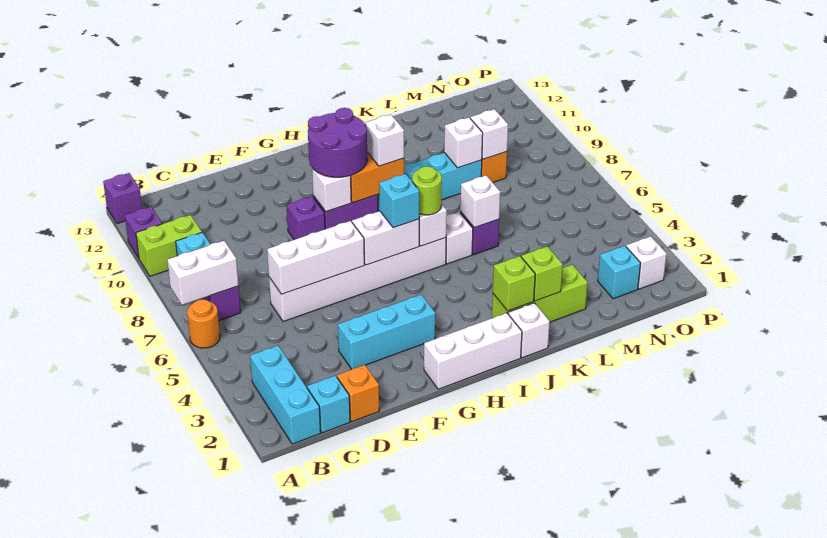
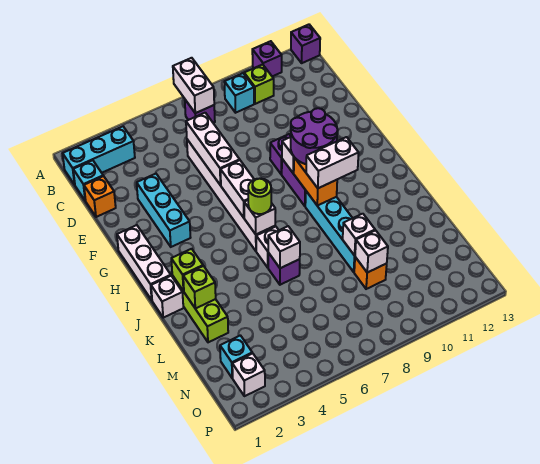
orange round brick A6 level 1 -> none
lime brick A10:B10 level 1 -> lime brick B10 level 1
cyan brick H6 level 3 -> none
white brick I9 level 3 -> white brick I9:I10 level 3

